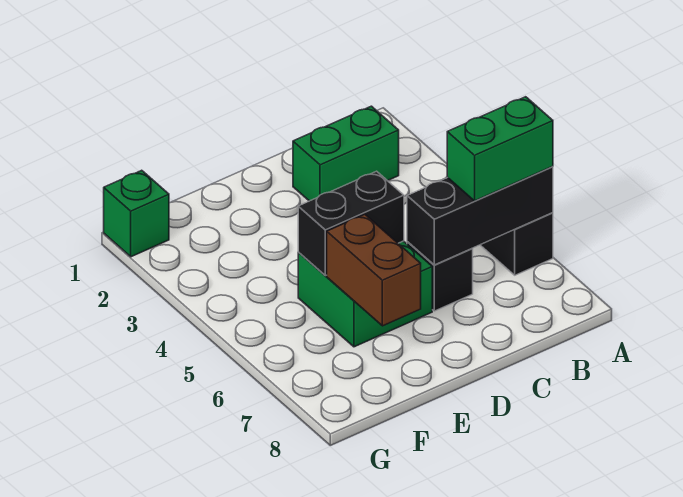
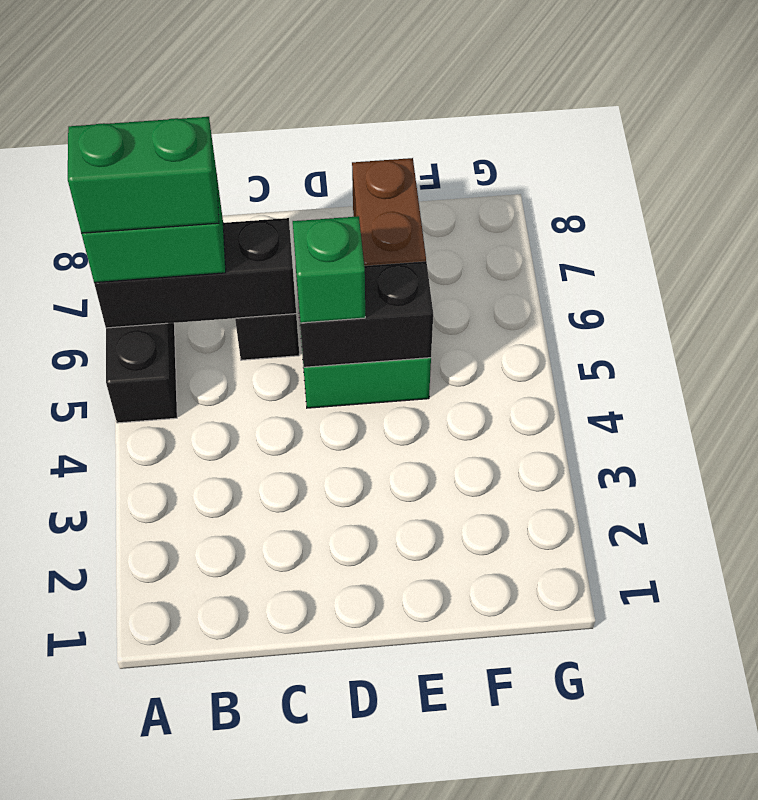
green brick B2:C2 level 1 -> green brick A6:B6 level 4
green brick G1 level 1 -> green brick D5 level 3

